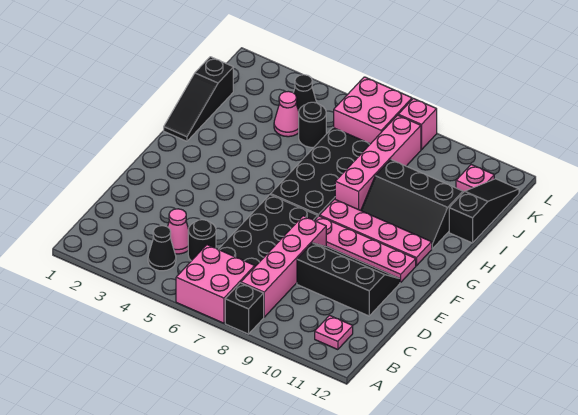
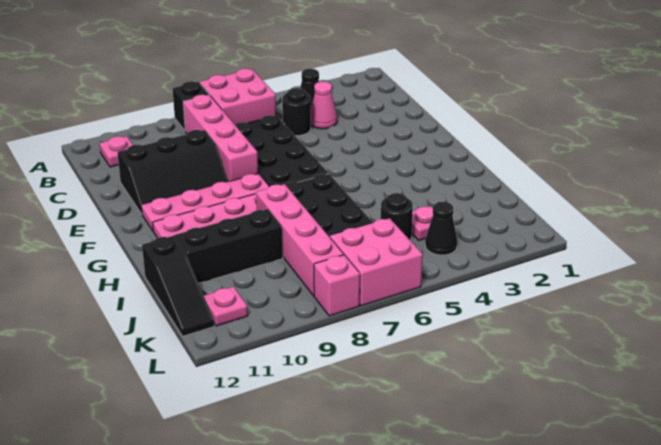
black slope H1:J1 level 1 top J -> none
pink cone J4 level 1 -> pink plate J4 level 1

